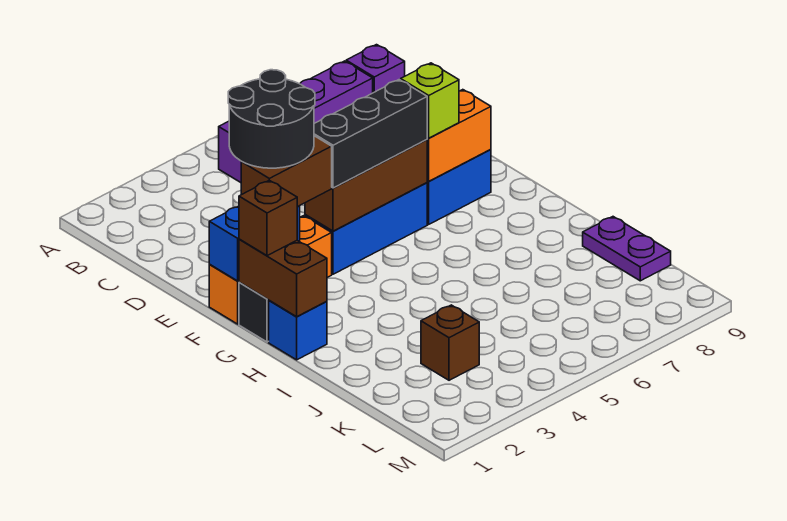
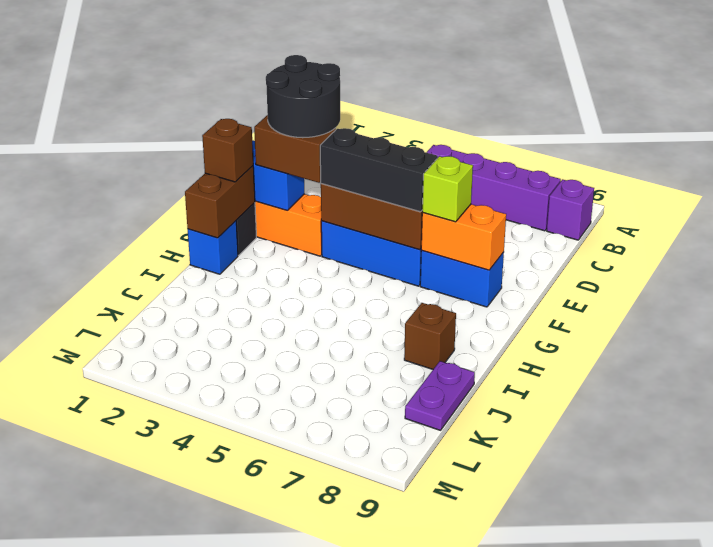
brown brick K3 level 1 -> brown brick I8 level 1

